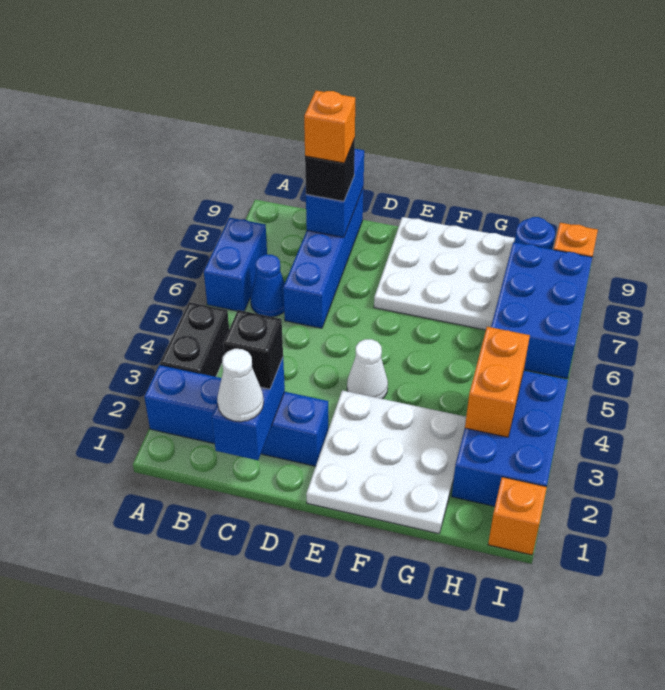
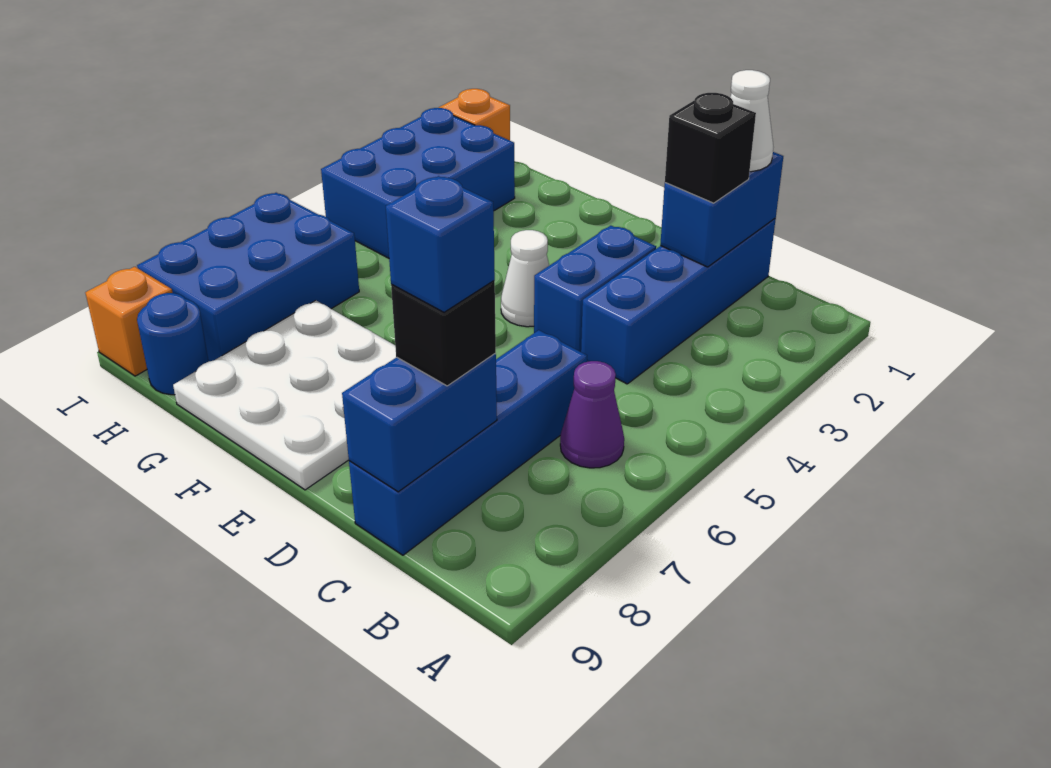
blue brick A2:D2 level 1 -> blue brick C1:C4 level 1
black brick A3:A4 level 1 -> none
blue brick A6:A7 level 1 -> blue brick D3:D4 level 1
blue cone B6 level 1 -> purple cone B6 level 1
orange brick C8 level 4 -> blue brick C8 level 4
white plate E1:G3 level 1 -> none
orange brick H3:H4 level 2 -> none

